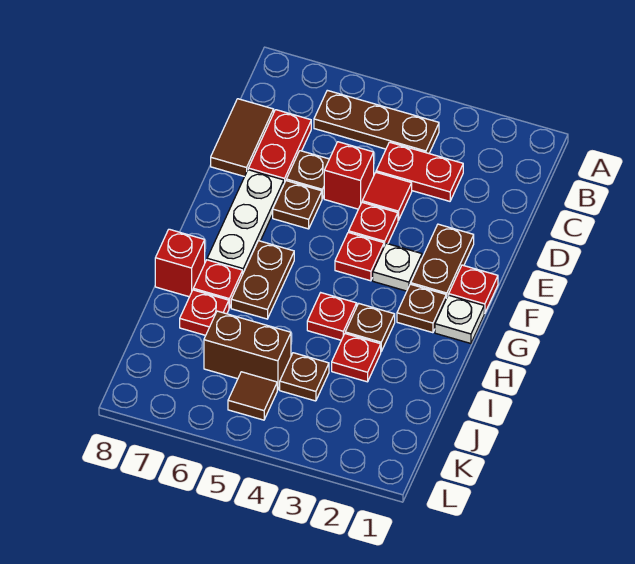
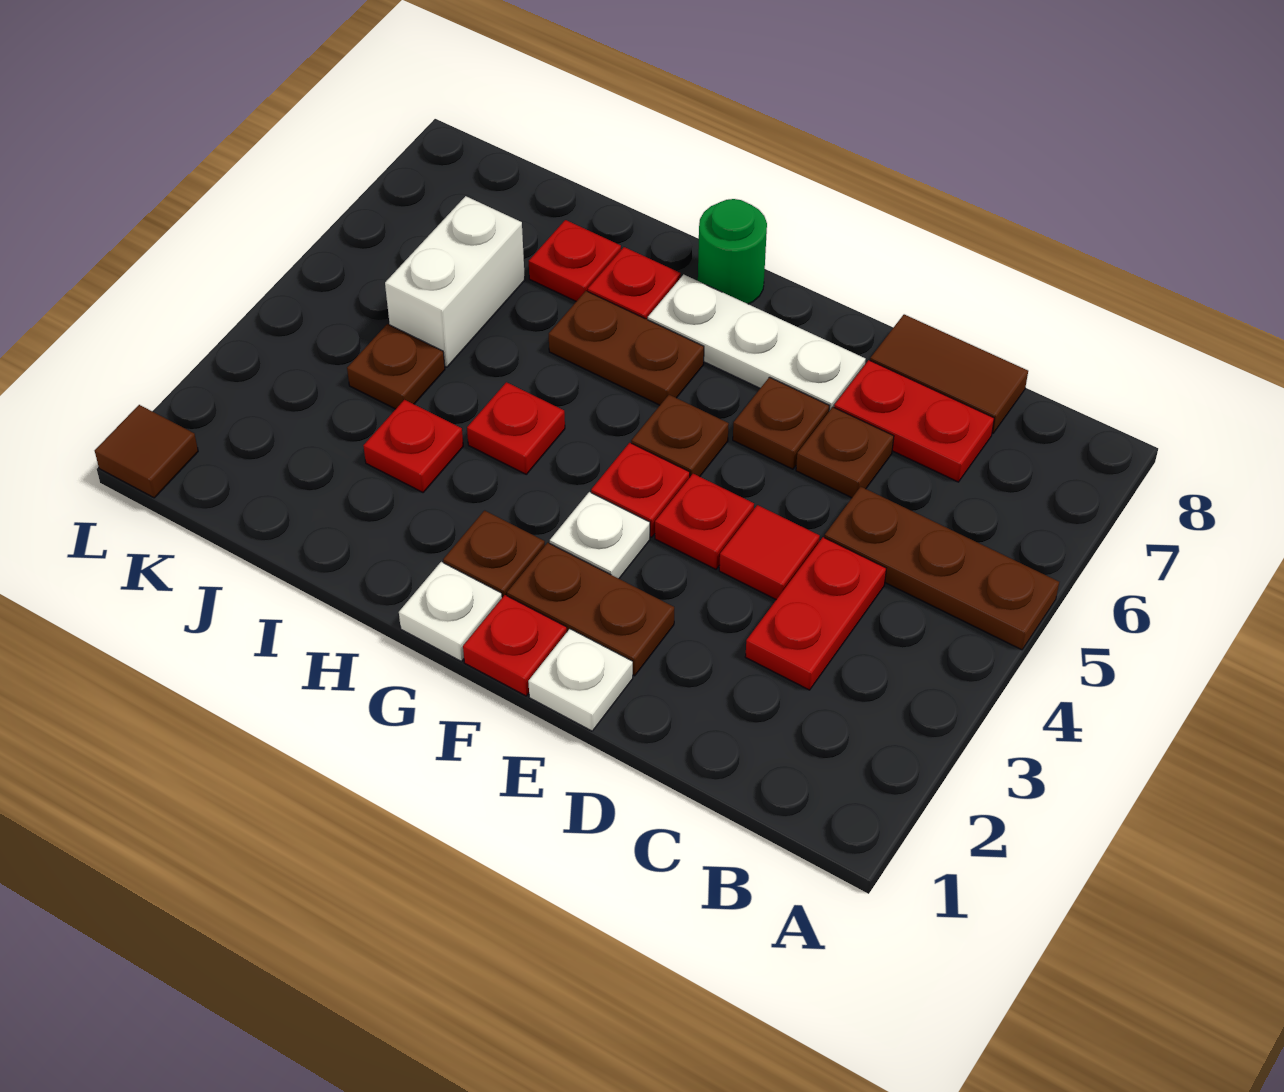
brown plate B4:B6 level 1 -> brown plate A5:C5 level 1
red brick D5 level 1 -> none
none -> white plate E1 level 1
none -> green round brick G8 level 1
brown plate H3 level 1 -> brown plate F5 level 1
red brick H8 level 1 -> none
brown brick J5:J6 level 1 -> white brick J5:J6 level 1
brown tile K5 level 1 -> brown tile L1 level 1

